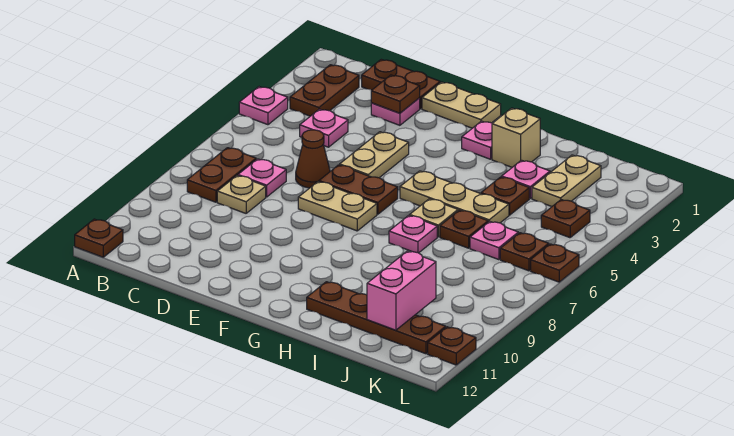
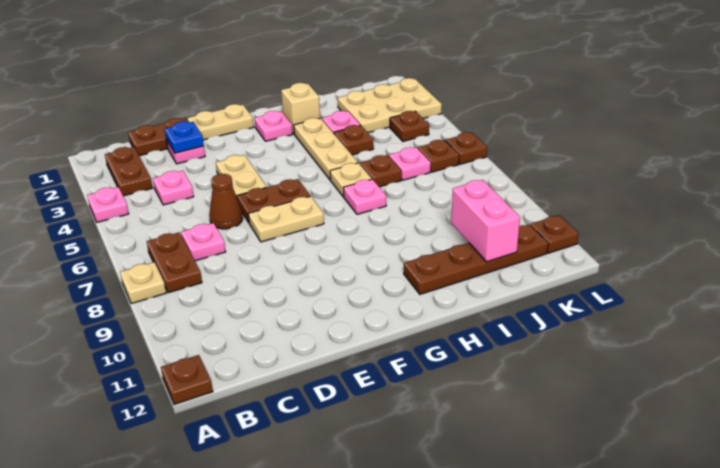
tan plate C8 level 1 -> tan plate A8 level 1
brown plate D2 level 2 -> blue plate D2 level 2
tan plate G5:I5 level 1 -> tan plate H3:H5 level 1
tan plate J2:J3 level 1 -> tan plate J2:L3 level 1

